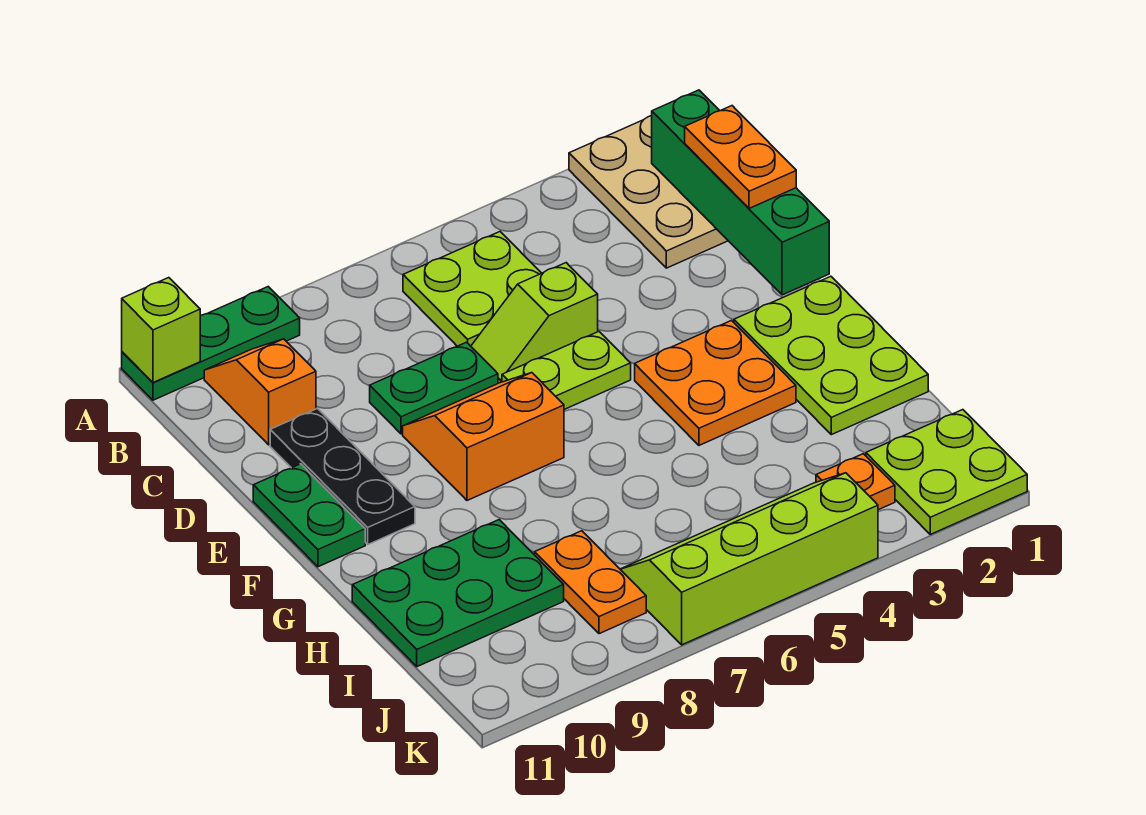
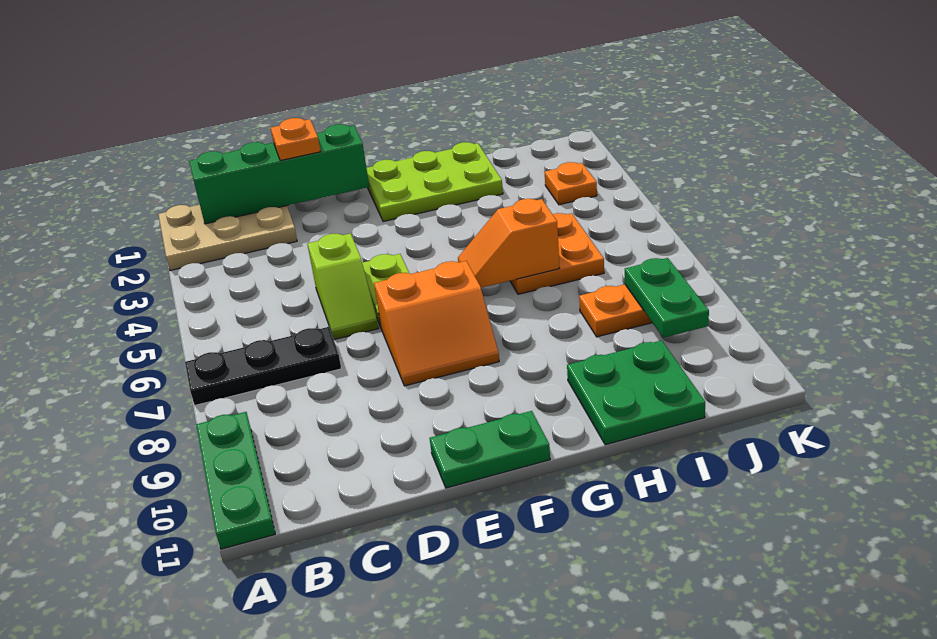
lime brick A11 level 2 -> none
lime plate B5:C6 level 1 -> none
orange slope B10:C10 level 1 top C -> orange slope G6:H6 level 2 top H
orange plate C1:D1 level 3 -> orange plate D1 level 3
green plate D7:D8 level 1 -> green plate J8:J9 level 2
black plate D10:F10 level 1 -> black plate A7:C7 level 1
orange slope E7:F8 level 1 top F -> orange slope E7:F8 level 1 top 7
orange plate F3:G4 level 1 -> orange plate H5:I6 level 1
green plate H9:I11 level 1 -> green plate H10:I11 level 1
lime plate J1:K2 level 1 -> none
lime slope J4:K7 level 1 top K -> none

